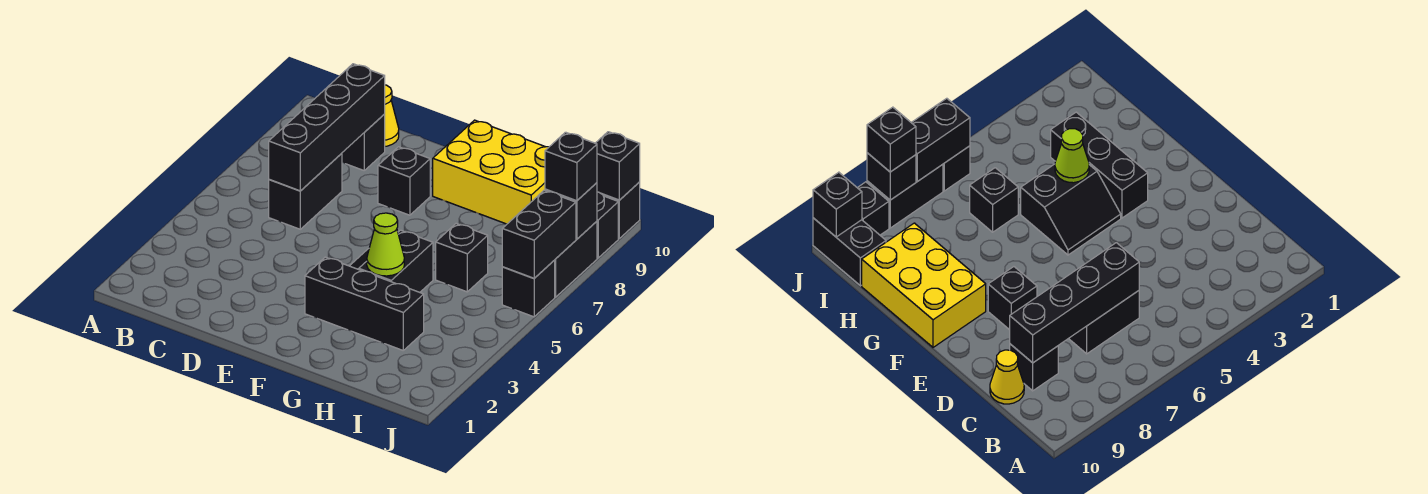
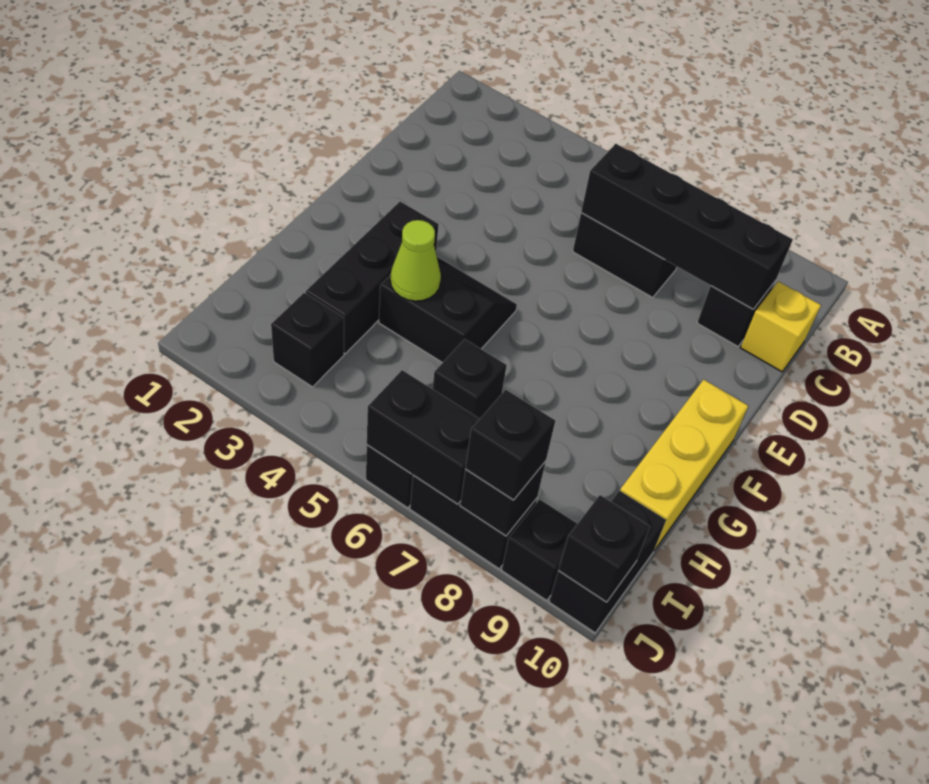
yellow cone C10 level 1 -> yellow brick C10 level 1
black brick E8 level 1 -> black brick I3 level 1
yellow brick F9:H10 level 1 -> yellow brick F10:H10 level 1

